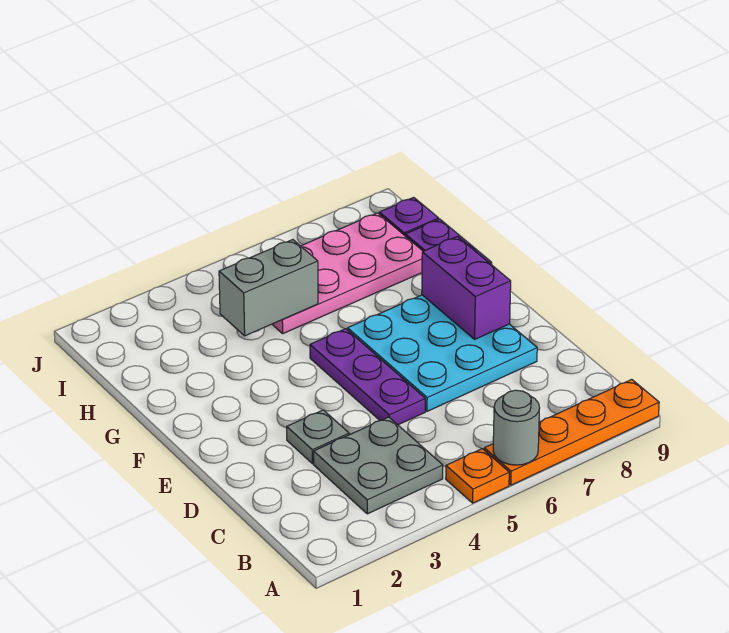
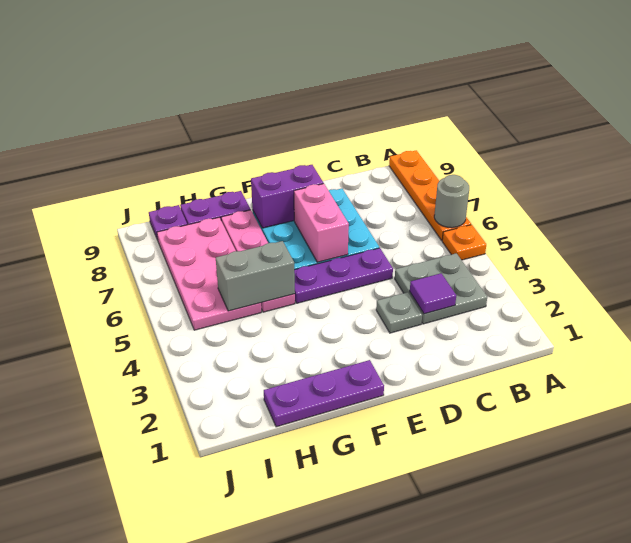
none -> purple tile C3 level 2
none -> pink brick E6:E7 level 2
none -> purple plate F1:H1 level 1
none -> pink plate G5:G8 level 1
grey brick H4:H5 level 2 -> grey brick G5:H5 level 2

